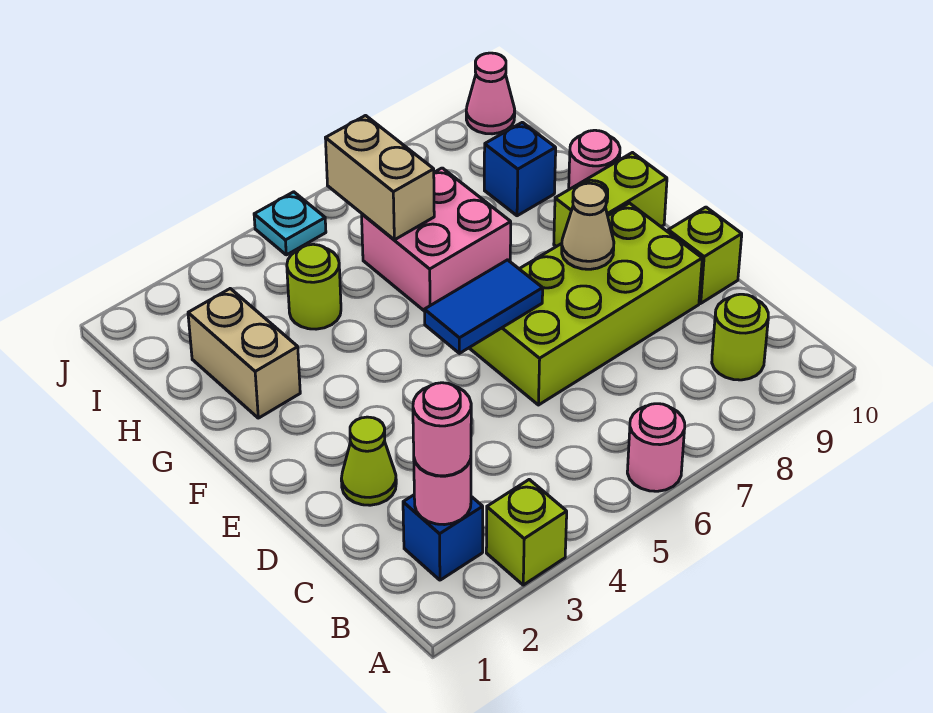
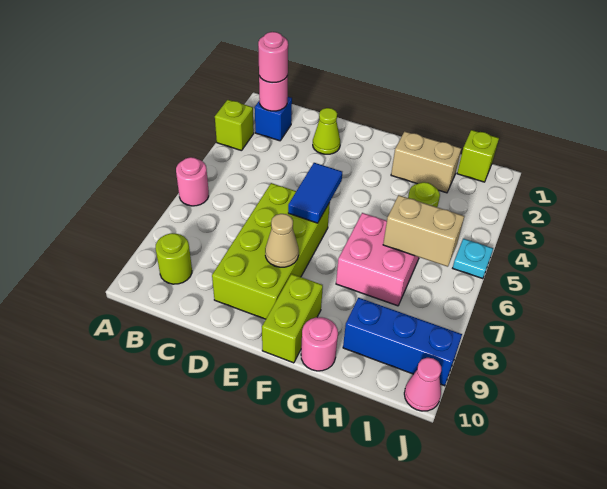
lime brick D10 level 1 -> lime brick I1 level 1
blue brick H9 level 1 -> blue brick H9:J9 level 1

